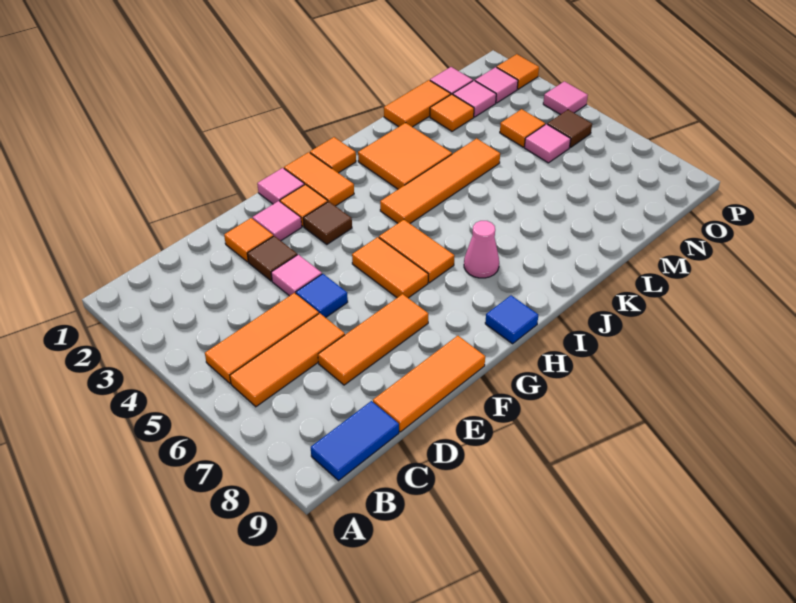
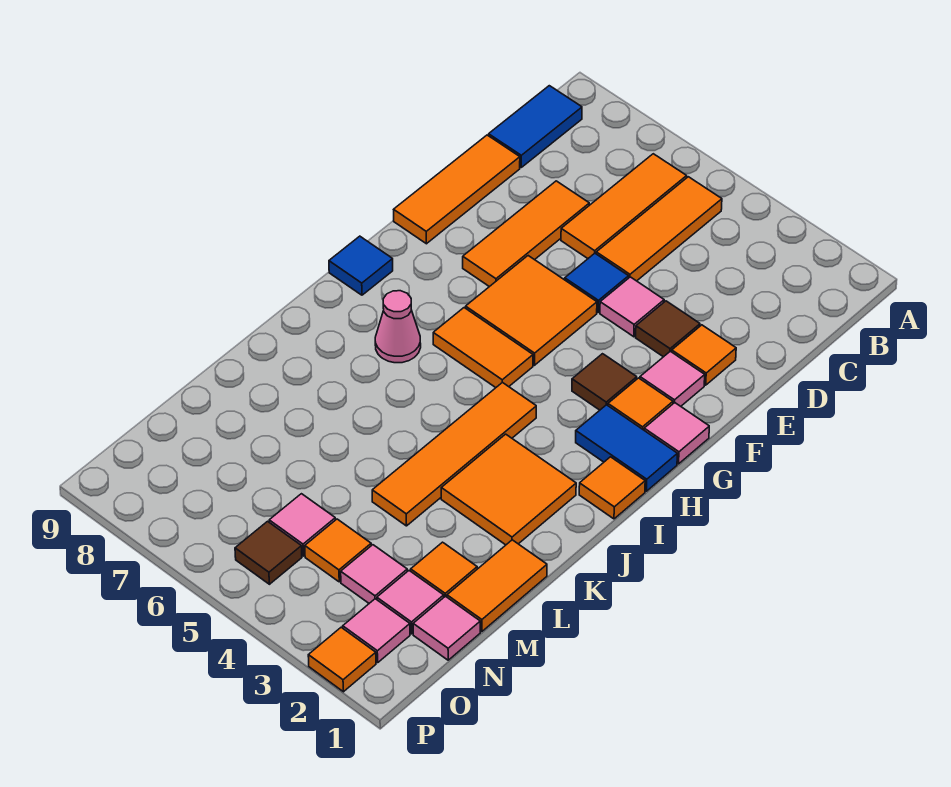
orange tile G5:G6 level 1 -> orange tile F5:G6 level 1
orange tile H1:H2 level 1 -> blue tile H1:H2 level 1
pink tile P4 level 1 -> pink tile N3 level 1

